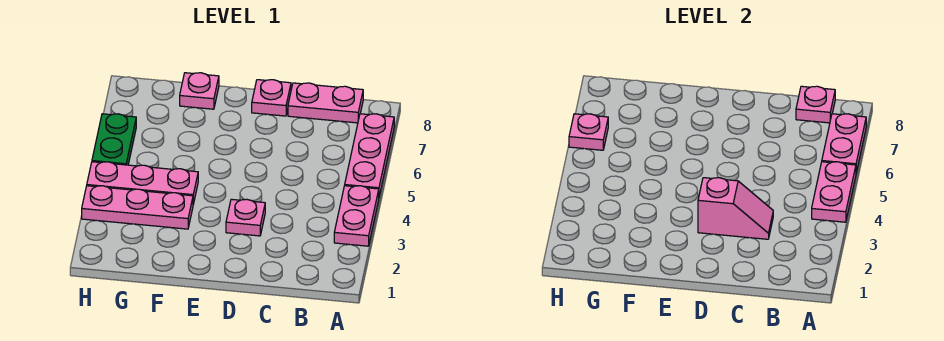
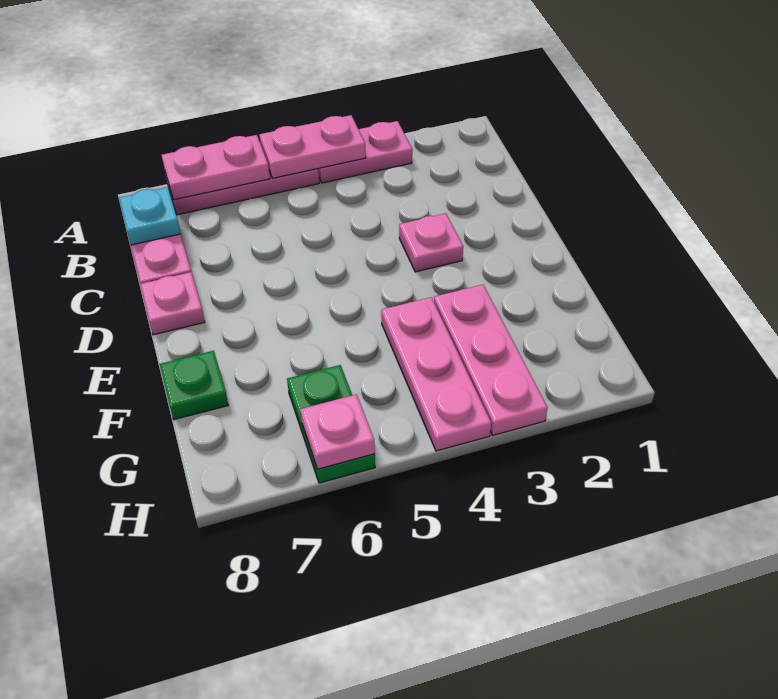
pink plate B8 level 2 -> cyan plate B8 level 2
pink slope C3:D3 level 2 top D -> none
pink plate F8 level 1 -> green plate F8 level 1
green plate H5:H6 level 1 -> green plate G6:H6 level 1

